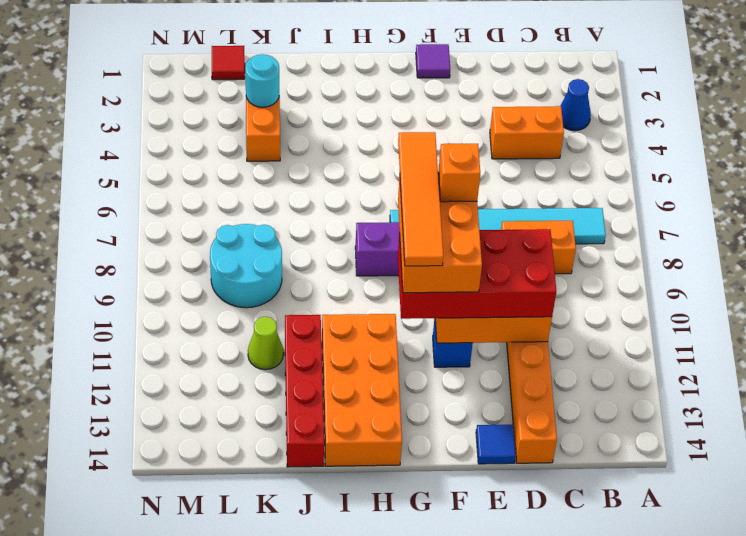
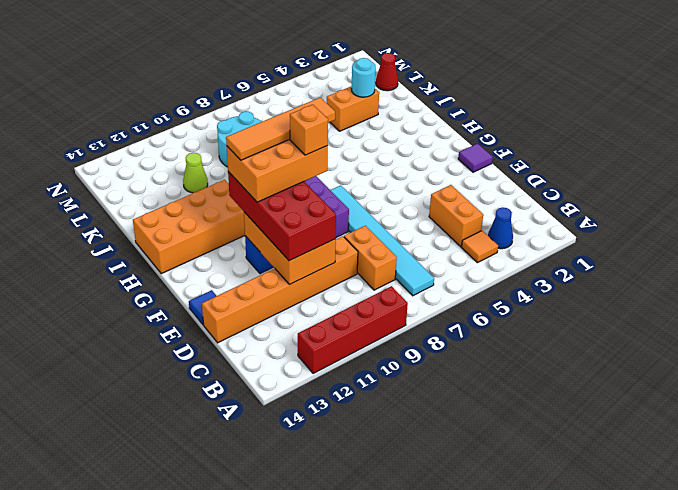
none -> orange tile B4 level 1
red brick J11:J14 level 1 -> red brick A9:A12 level 1
red tile L1 level 1 -> red cone L1 level 1

